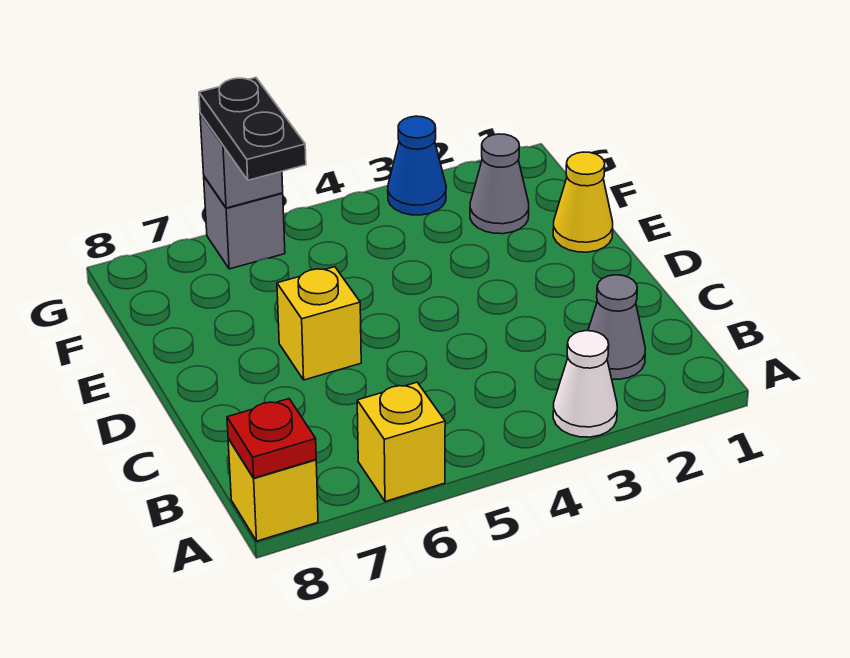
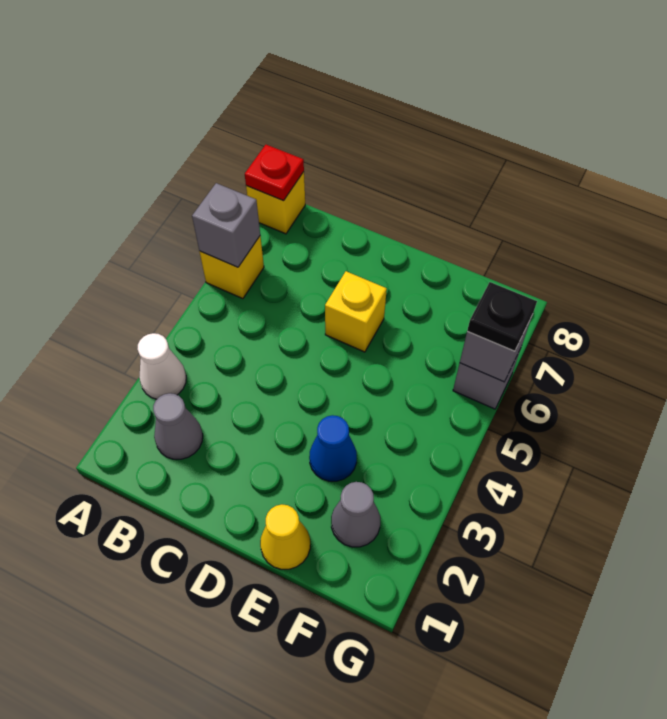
none -> grey brick A6 level 2
black plate F6:G6 level 3 -> black plate G6 level 3
blue cone G3 level 1 -> blue cone E3 level 1

